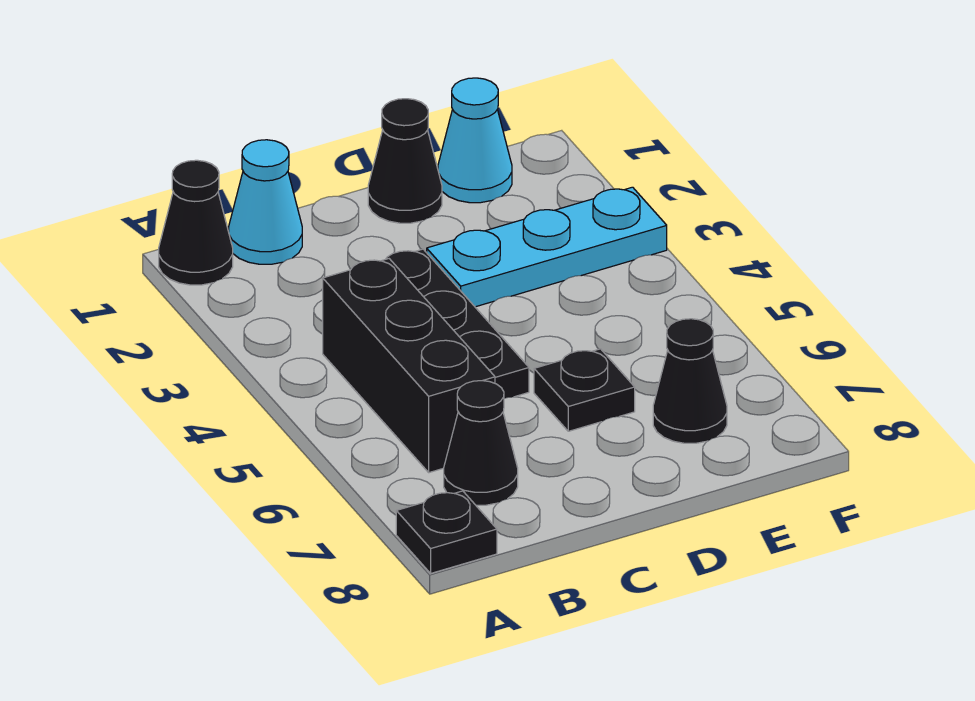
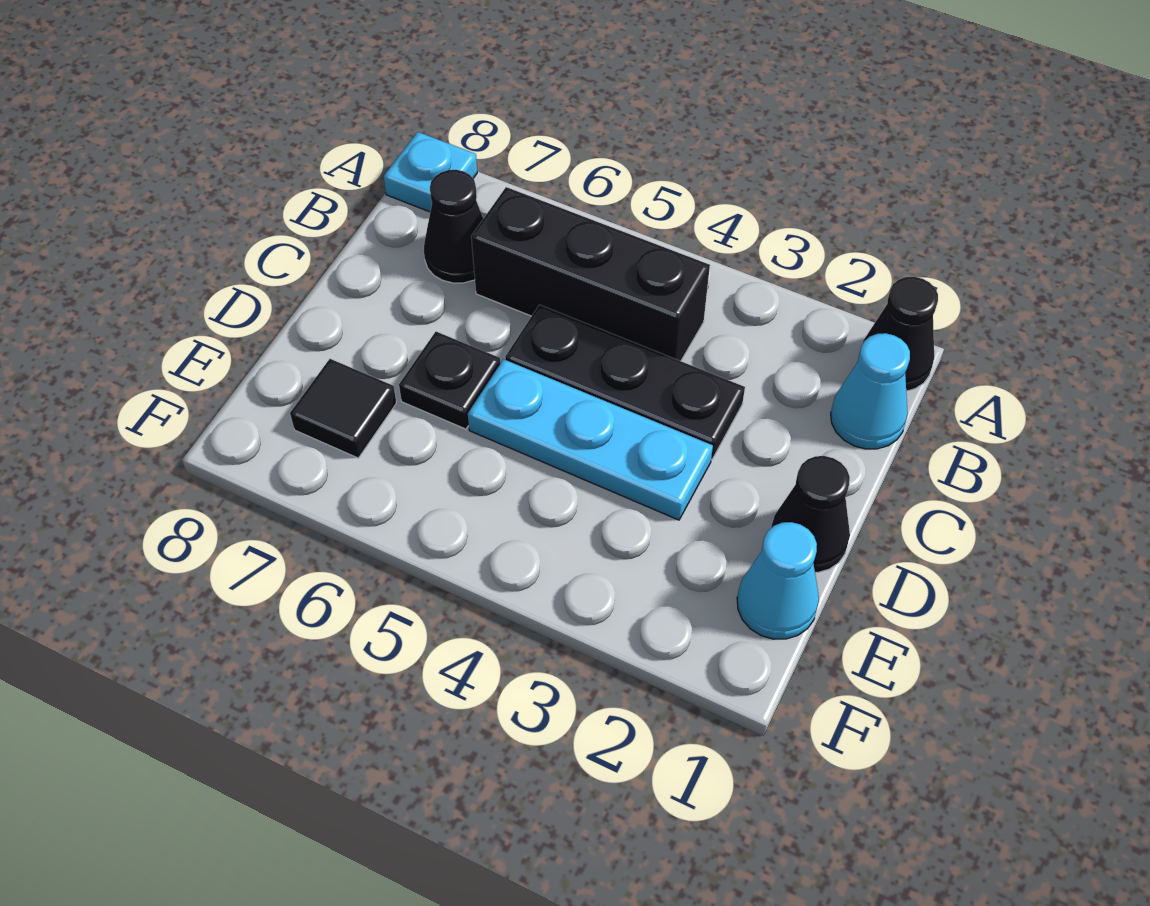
black plate A8 level 1 -> cyan plate A8 level 1
cyan plate D3:F3 level 1 -> cyan plate D3:D5 level 1
black cone E7 level 1 -> black tile E7 level 1

